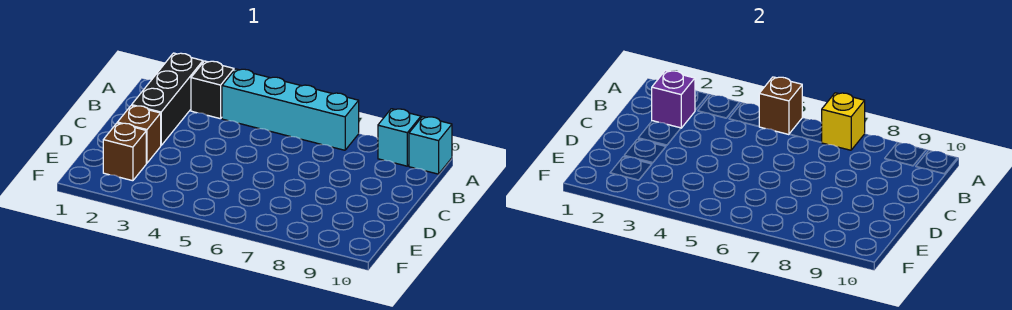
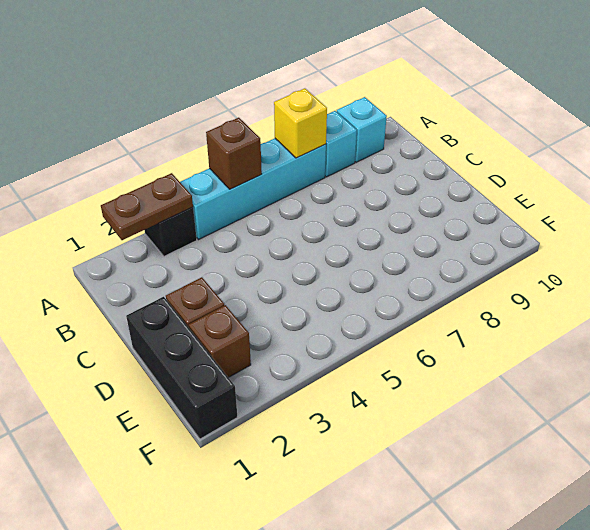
black brick A2:C2 level 1 -> black brick D1:F1 level 1
none -> brown plate A2:A3 level 2
cyan brick A10 level 1 -> cyan brick A8 level 1
purple brick B2 level 2 -> none

